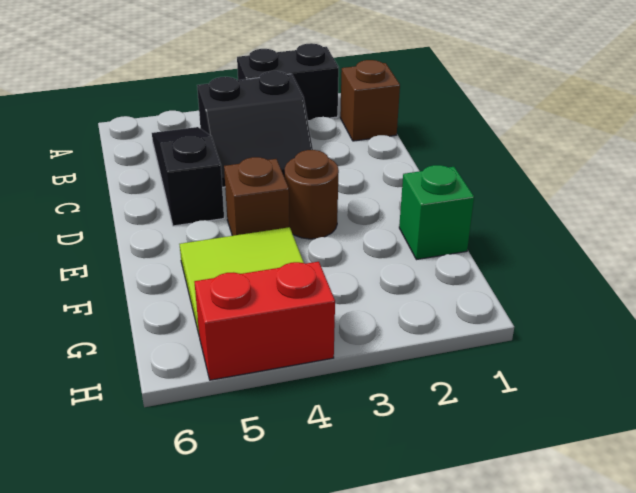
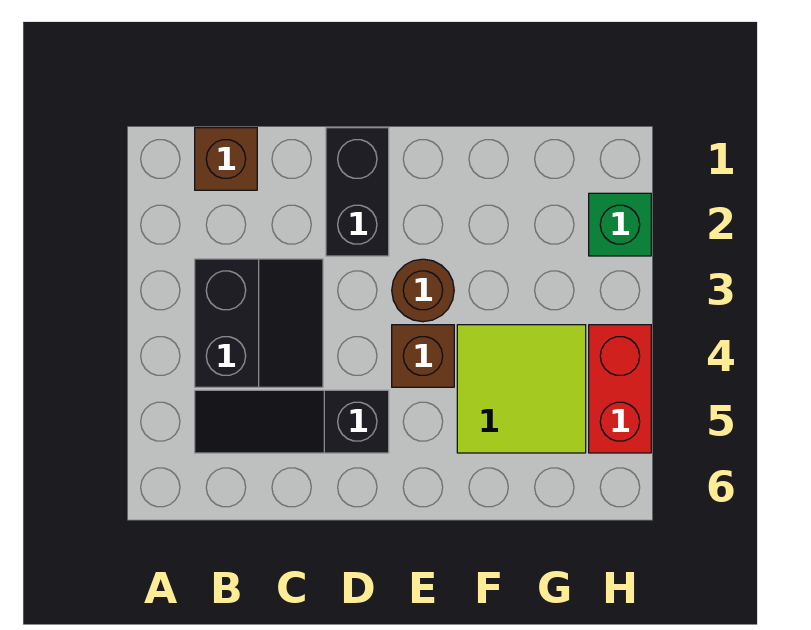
black brick A2:A3 level 1 -> black brick D1:D2 level 1
green brick F1 level 1 -> green brick H2 level 1

